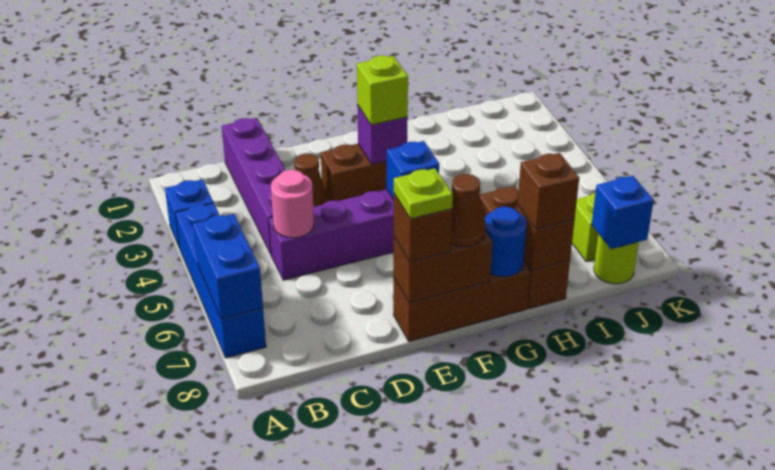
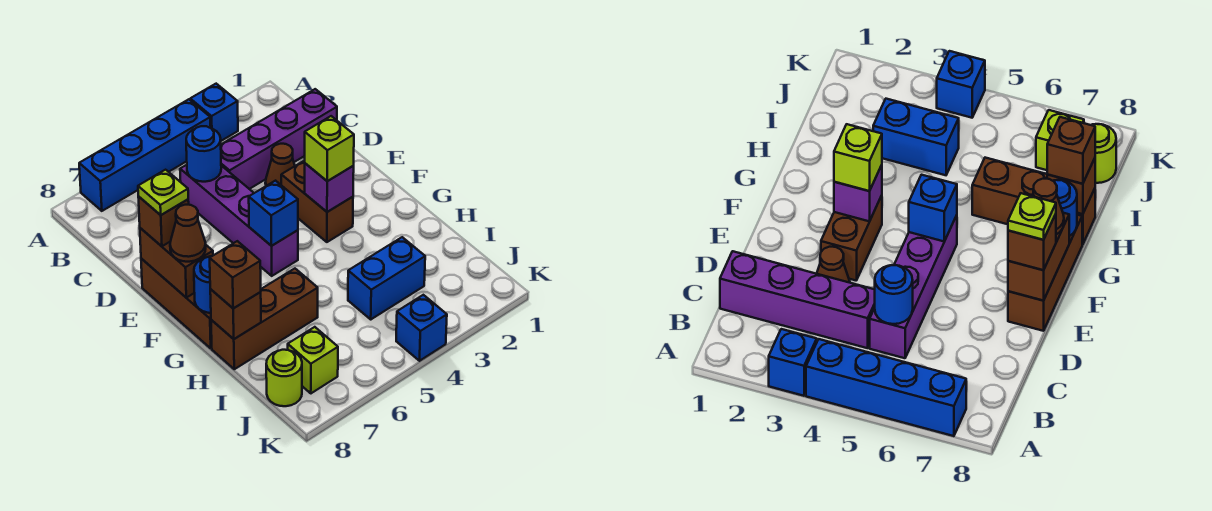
blue brick A6:A7 level 2 -> blue brick I3:I4 level 1
pink round brick C5 level 2 -> blue round brick C5 level 2
blue brick J8 level 2 -> blue brick K4 level 1

